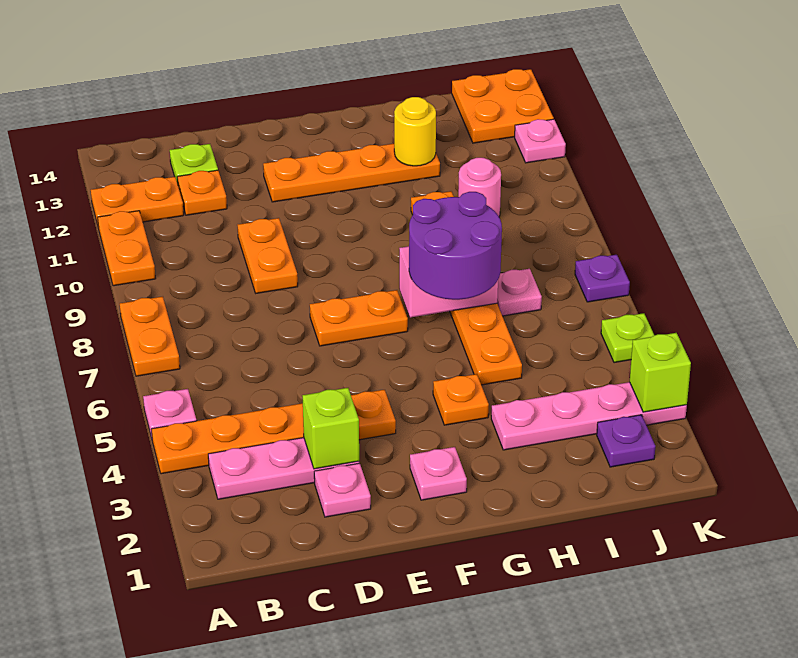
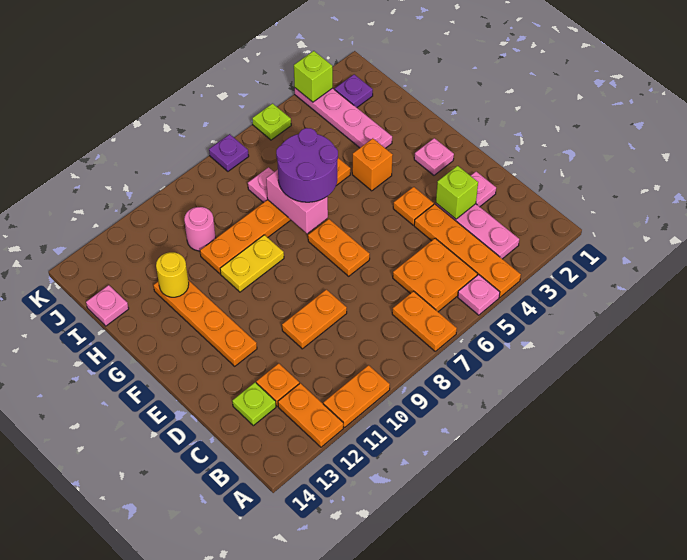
orange plate A7:A8 level 1 -> orange plate A7:B7 level 1
orange plate G4 level 1 -> orange brick G4 level 1
none -> yellow plate G9:G10 level 1
orange plate J13:K14 level 1 -> orange plate B5:C6 level 1
pink plate K12 level 1 -> pink plate I14 level 1

